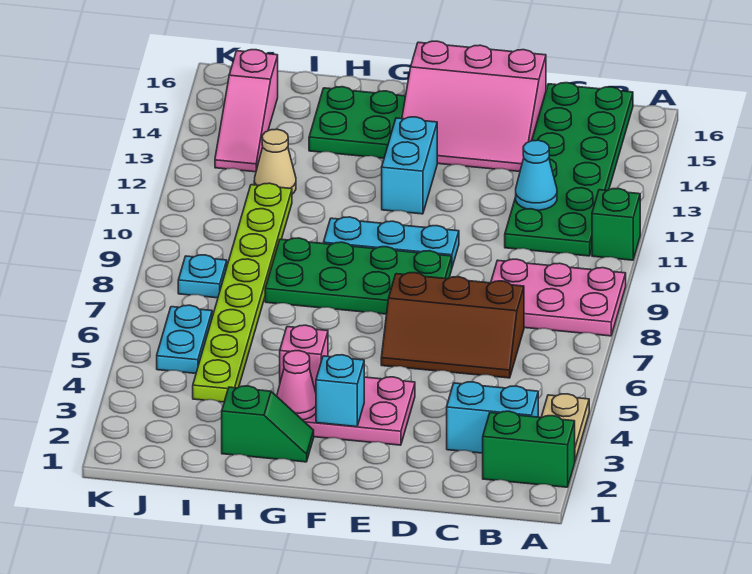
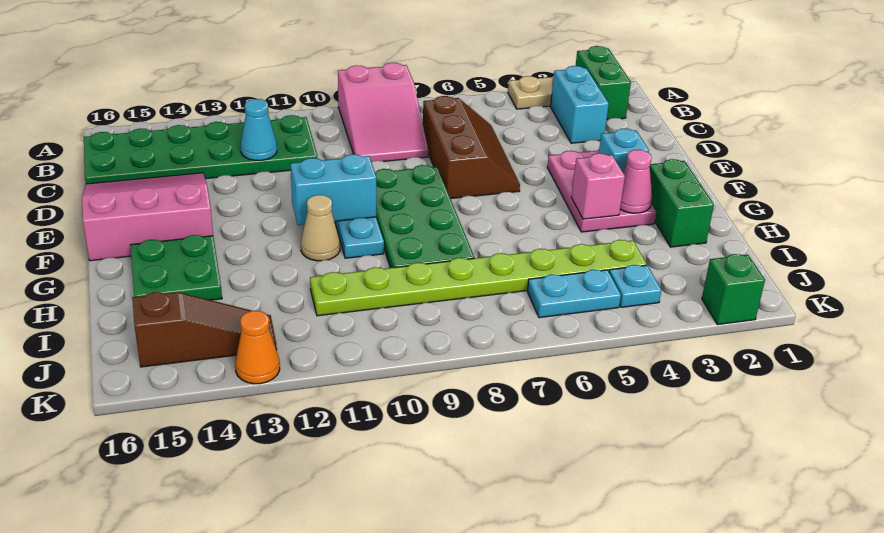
pink plate A8:C9 level 1 -> pink slope A8:C9 level 1 top A
green brick A11 level 1 -> green brick K2 level 1
pink slope D14:F16 level 1 top 16 -> pink slope D14:F16 level 1 top F
cyan brick F12:F13 level 1 -> cyan brick F10:F11 level 2
green slope G2:H2 level 1 top H -> green brick G2:H2 level 1
tan cone I12 level 1 -> tan cone G11 level 1
cyan plate J8 level 1 -> cyan plate J4 level 1
pink slope J13:J15 level 1 top 15 -> brown slope J13:J15 level 1 top 15
none -> orange cone K13 level 1

